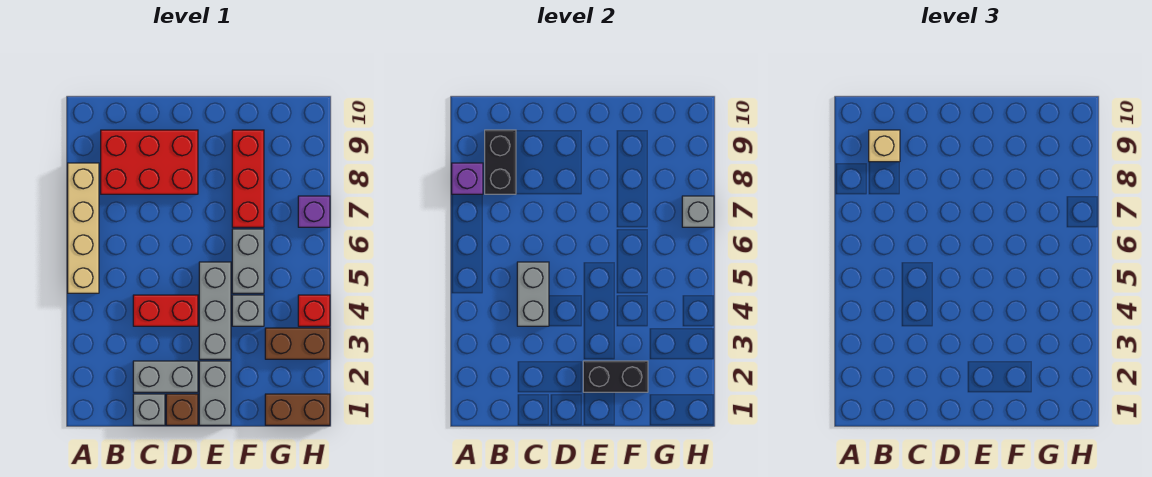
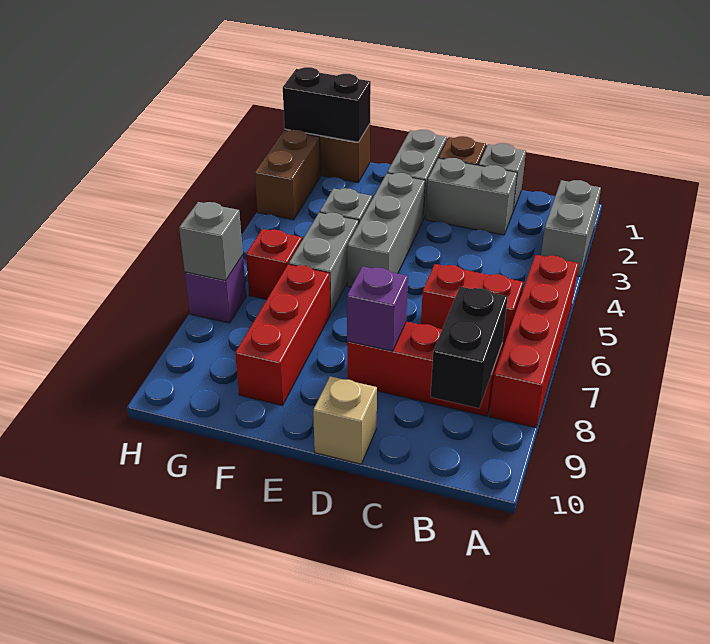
tan brick A5:A8 level 1 -> red brick A5:A8 level 1
purple brick A8 level 2 -> purple brick D8 level 2
red brick B8:D9 level 1 -> red brick B8:D8 level 1
tan brick B9 level 3 -> tan brick D10 level 1
red brick C4:D4 level 1 -> red brick B6:C6 level 1
grey brick C4:C5 level 2 -> grey brick A2:A3 level 1
black brick E2:F2 level 2 -> black brick G1:H1 level 2
brown brick G3:H3 level 1 -> brown brick H2:H3 level 1
red brick H4 level 1 -> red brick G6 level 1

